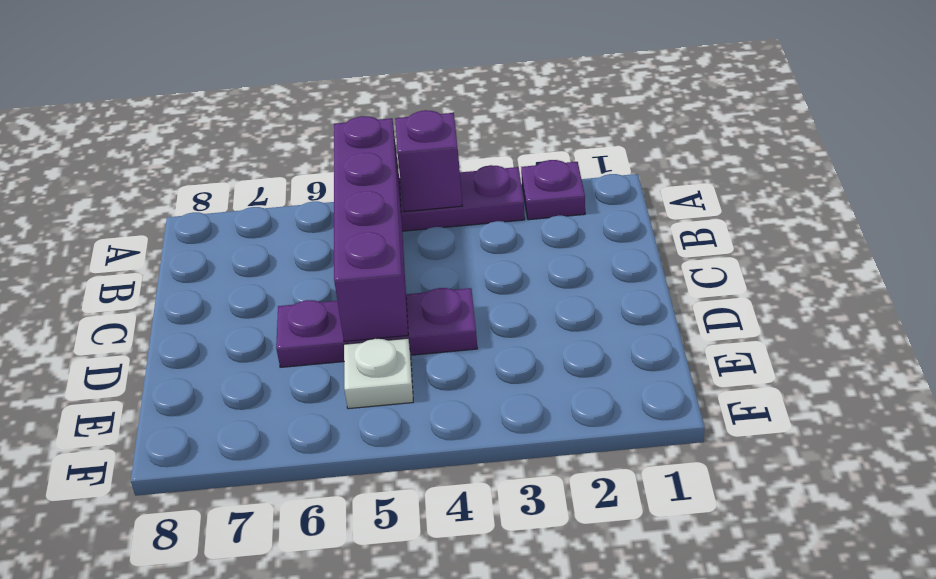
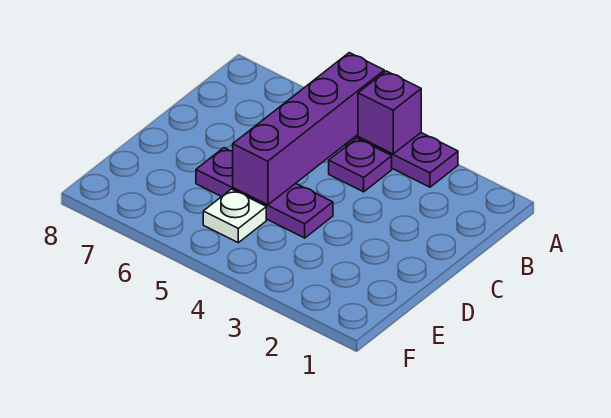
purple plate A2 level 1 -> purple plate B4 level 1

